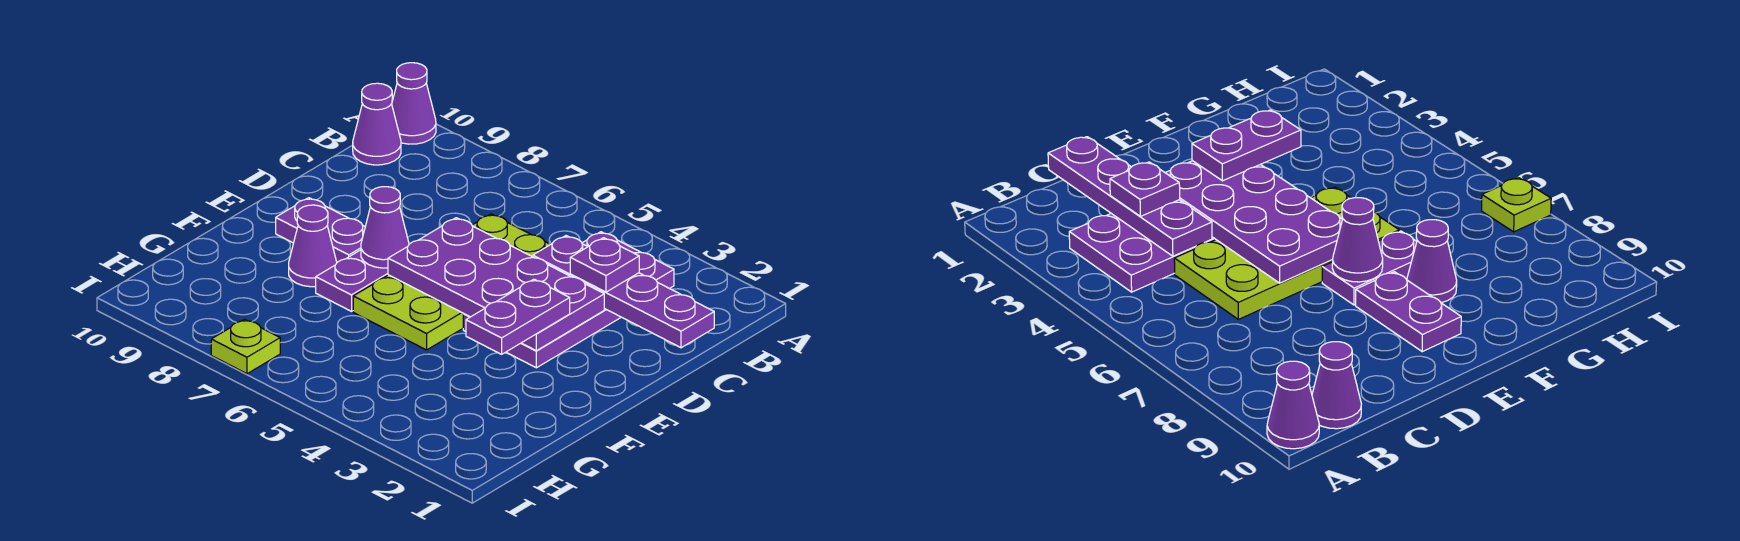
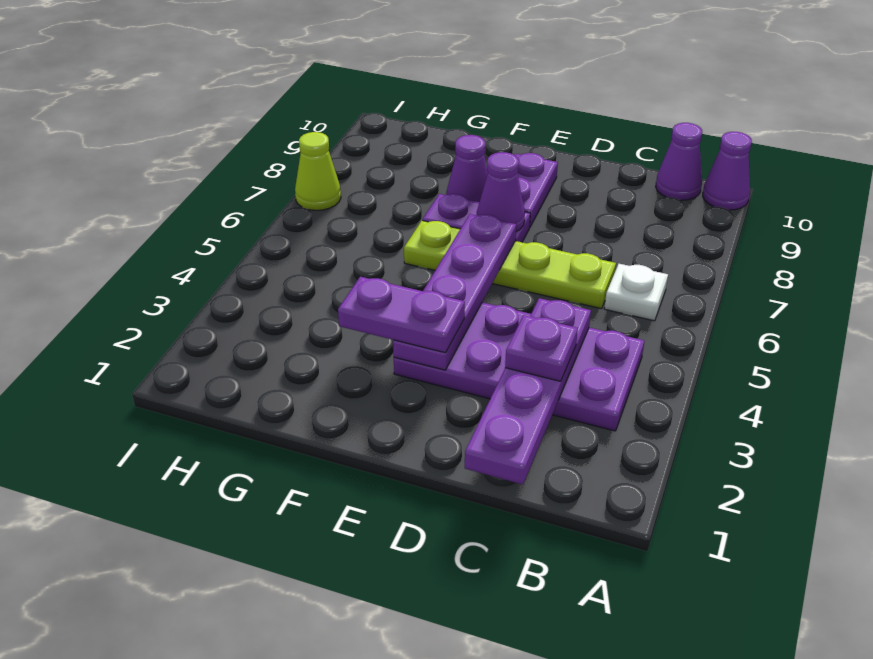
none -> white plate B6 level 1
lime plate C5:F6 level 1 -> lime plate C6:F6 level 1
purple plate D3:E6 level 2 -> purple plate E3:E6 level 2
lime plate I7 level 1 -> lime cone I7 level 1

